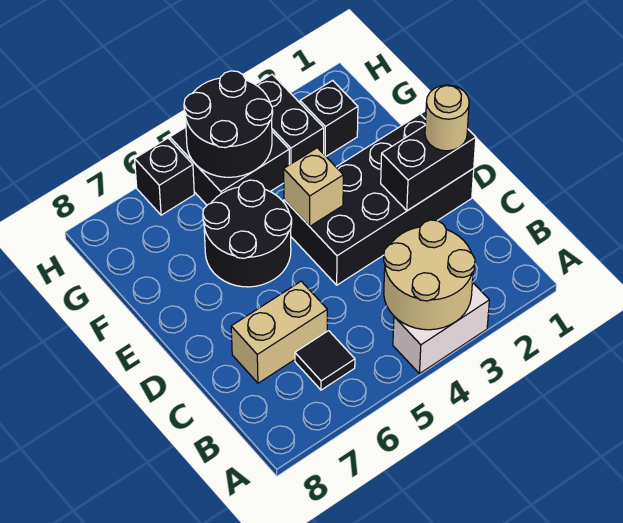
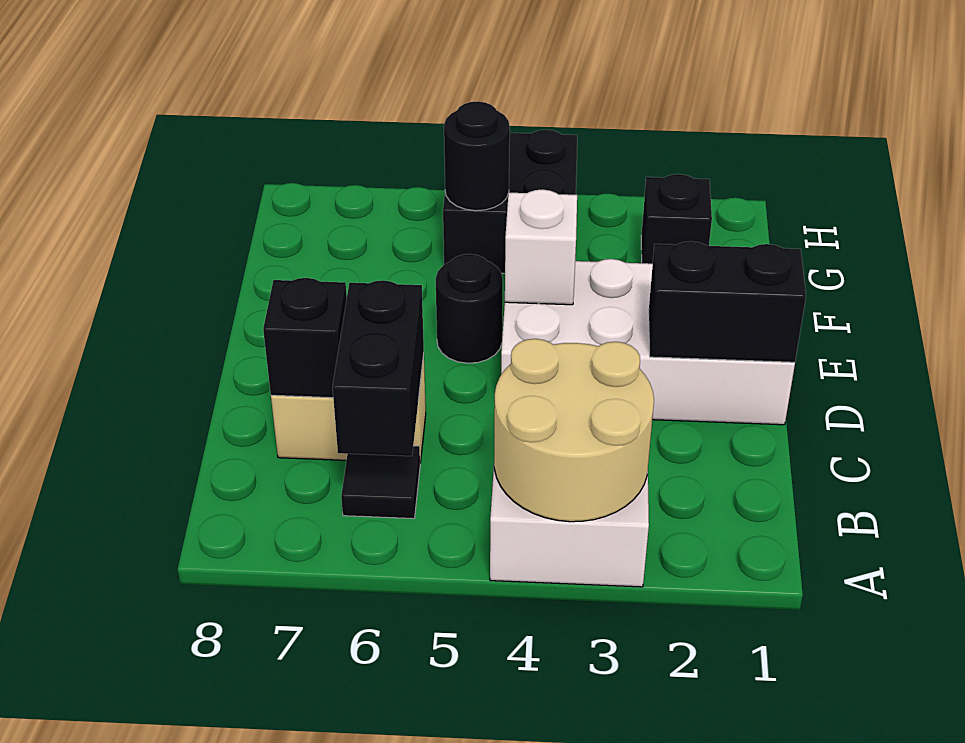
black brick D1:E4 level 1 -> white brick D1:E4 level 1
tan round brick D1 level 3 -> none
tan brick E4 level 2 -> white brick E4 level 2
black round brick E5:F6 level 1 -> black round brick E5 level 1
black brick G3:H3 level 1 -> black brick B6:C6 level 2
black round brick G4:H5 level 2 -> black round brick G5 level 2
black brick H6 level 1 -> black brick C7 level 2

